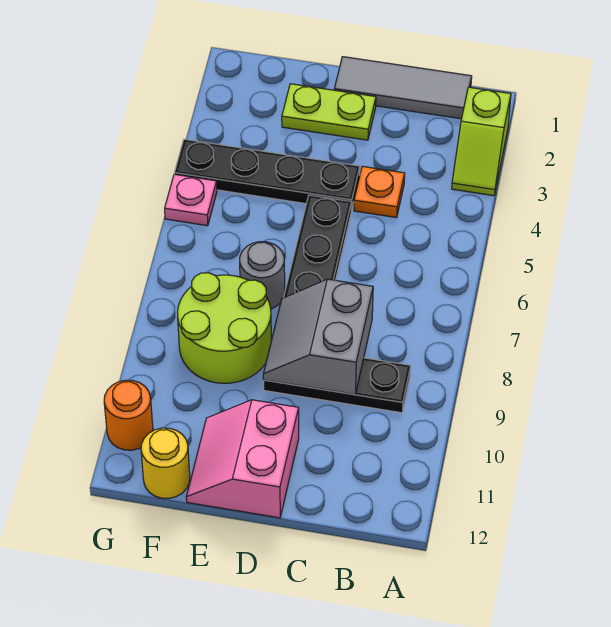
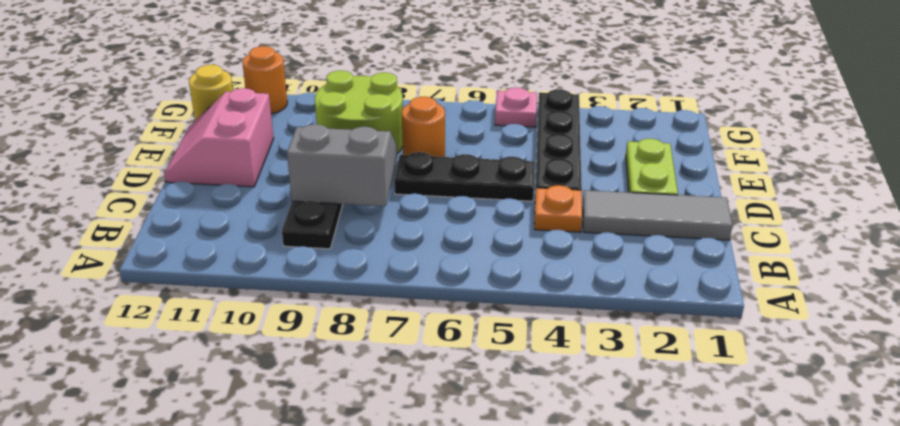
lime slope A2:A3 level 1 top 2 -> none
grey tile B1:D1 level 1 -> grey tile C1:C3 level 1
pink slope D11:E12 level 1 top D -> pink slope D11:E12 level 1 top 11
grey round brick E7 level 1 -> orange round brick E7 level 1

